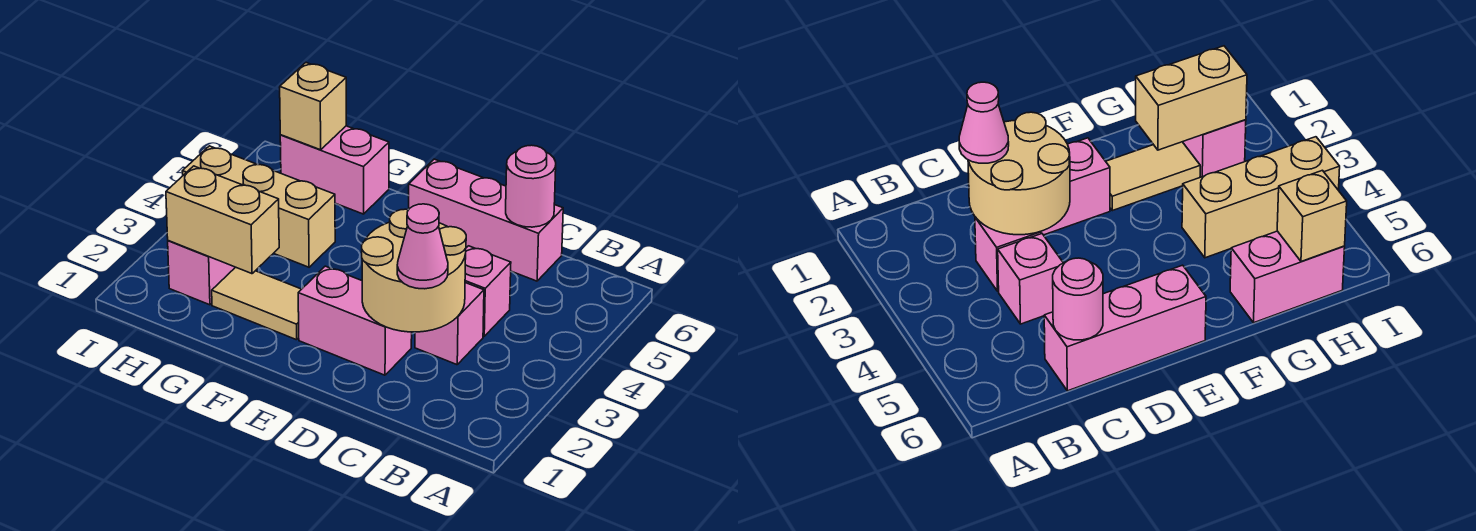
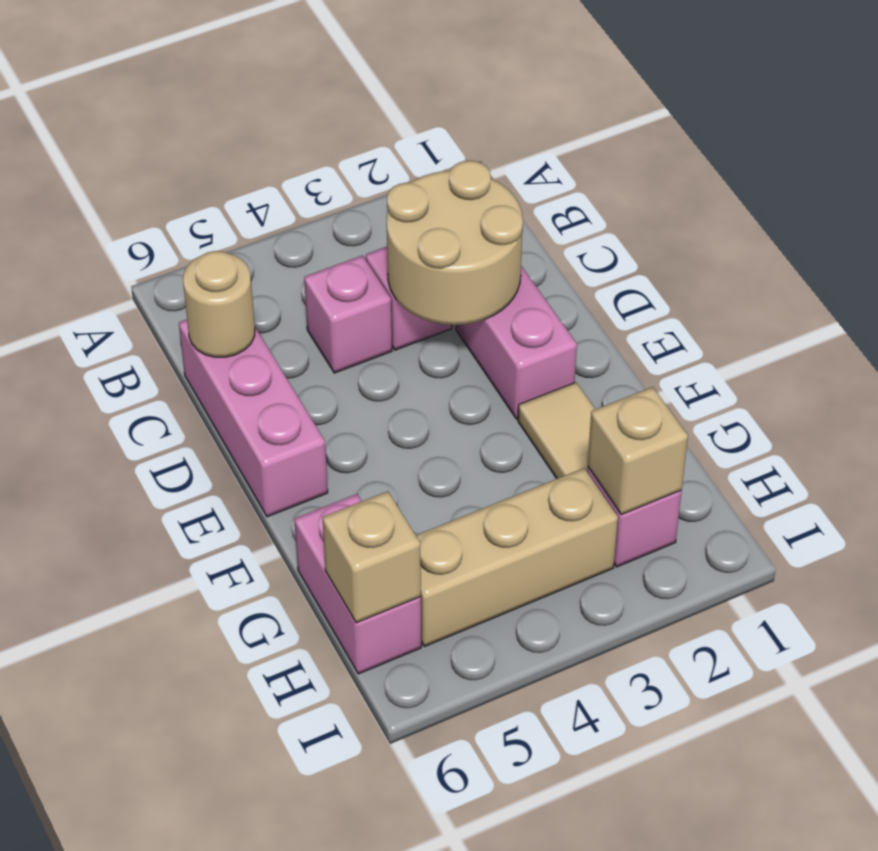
pink cone C2 level 3 -> none
pink round brick C6 level 2 -> tan round brick C6 level 2
tan brick G2:H2 level 2 -> tan brick H2 level 2
tan brick G4:I4 level 1 -> tan brick H3:H5 level 1

